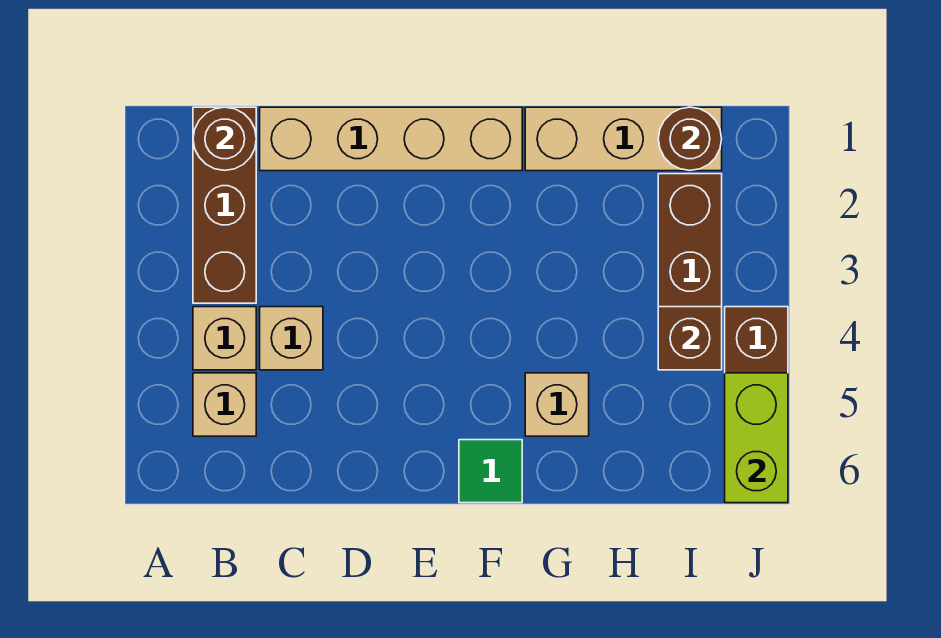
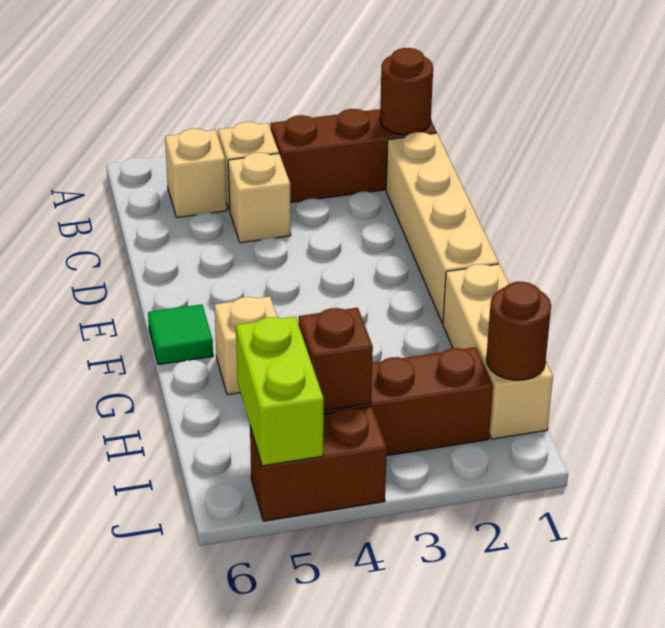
lime brick J5:J6 level 2 -> lime brick I5:J5 level 2

